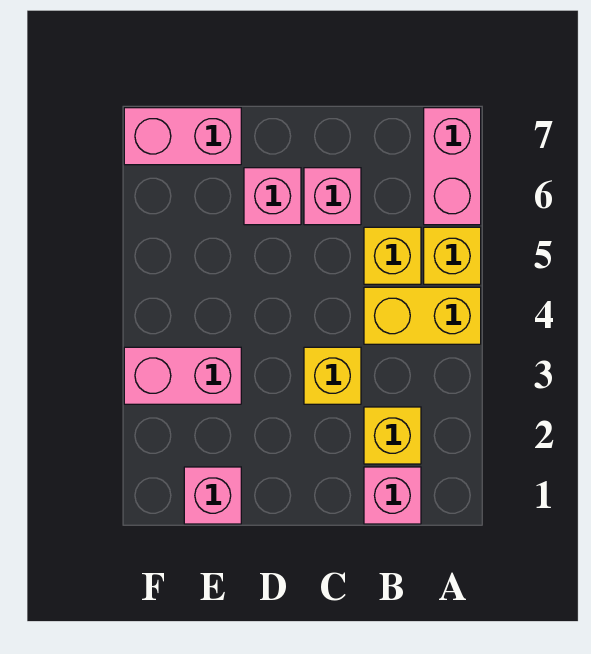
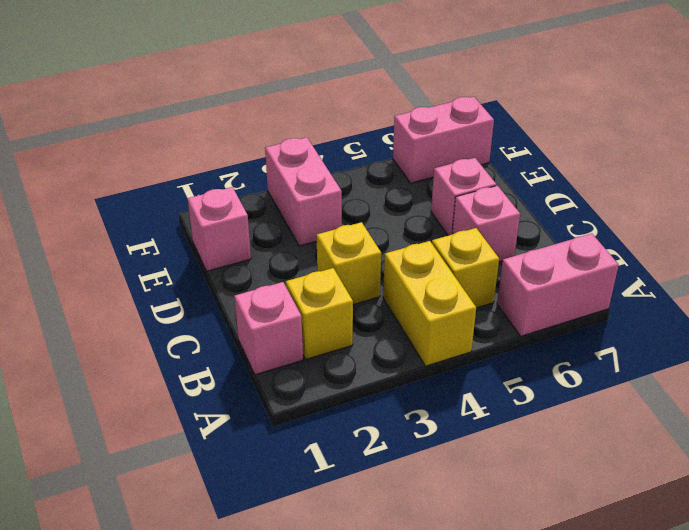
yellow brick A5 level 1 -> none
pink brick E7:F7 level 1 -> pink brick F6:F7 level 1

